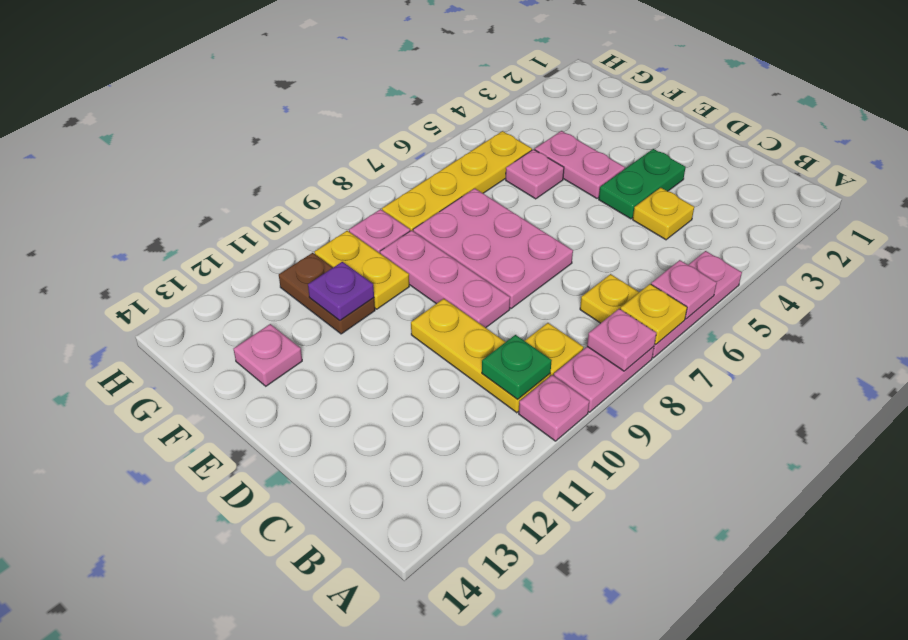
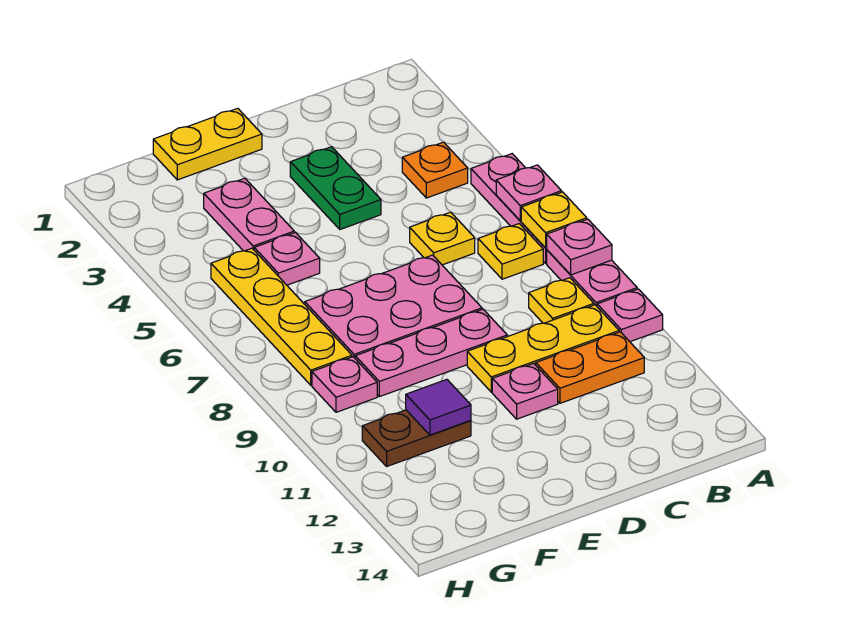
none -> orange plate B4 level 1
green plate B10 level 2 -> none
none -> orange plate B11:C11 level 1
yellow plate C4 level 1 -> yellow plate C6 level 1
pink plate E4:F4 level 1 -> pink plate F3:F4 level 1
yellow plate F10:G10 level 1 -> yellow plate E1:F1 level 1
purple plate F11 level 2 -> purple tile F11 level 2
pink plate F13 level 1 -> pink plate D11 level 1

